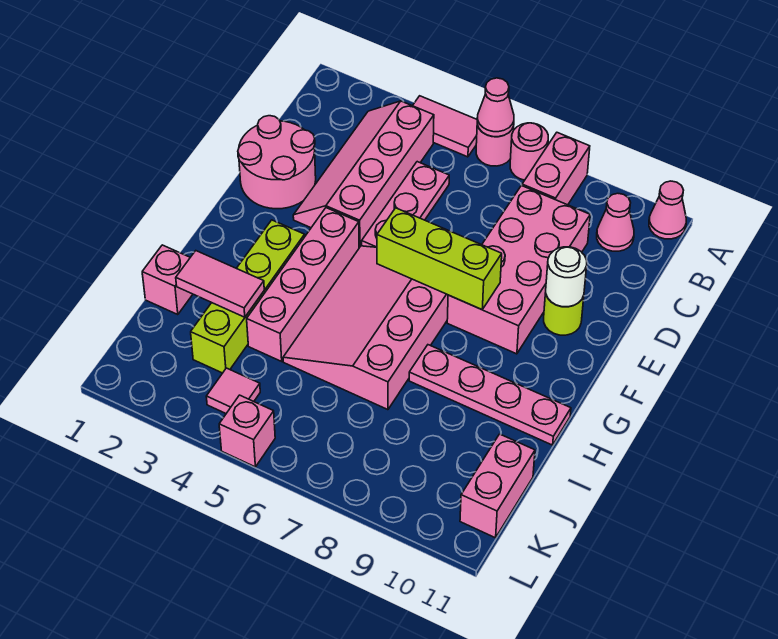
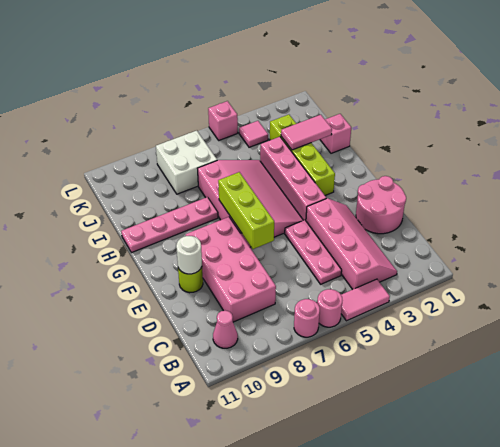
pink cone A6 level 2 -> none
pink brick A8:B8 level 1 -> none
pink cone A11 level 1 -> none
lime brick F6:F8 level 2 -> lime brick E7:G7 level 2
none -> white brick J7:K8 level 1
pink brick J11:K11 level 1 -> none

